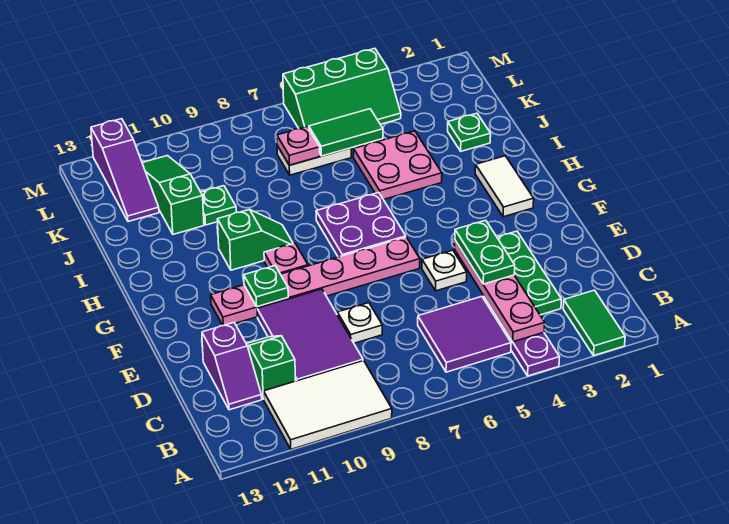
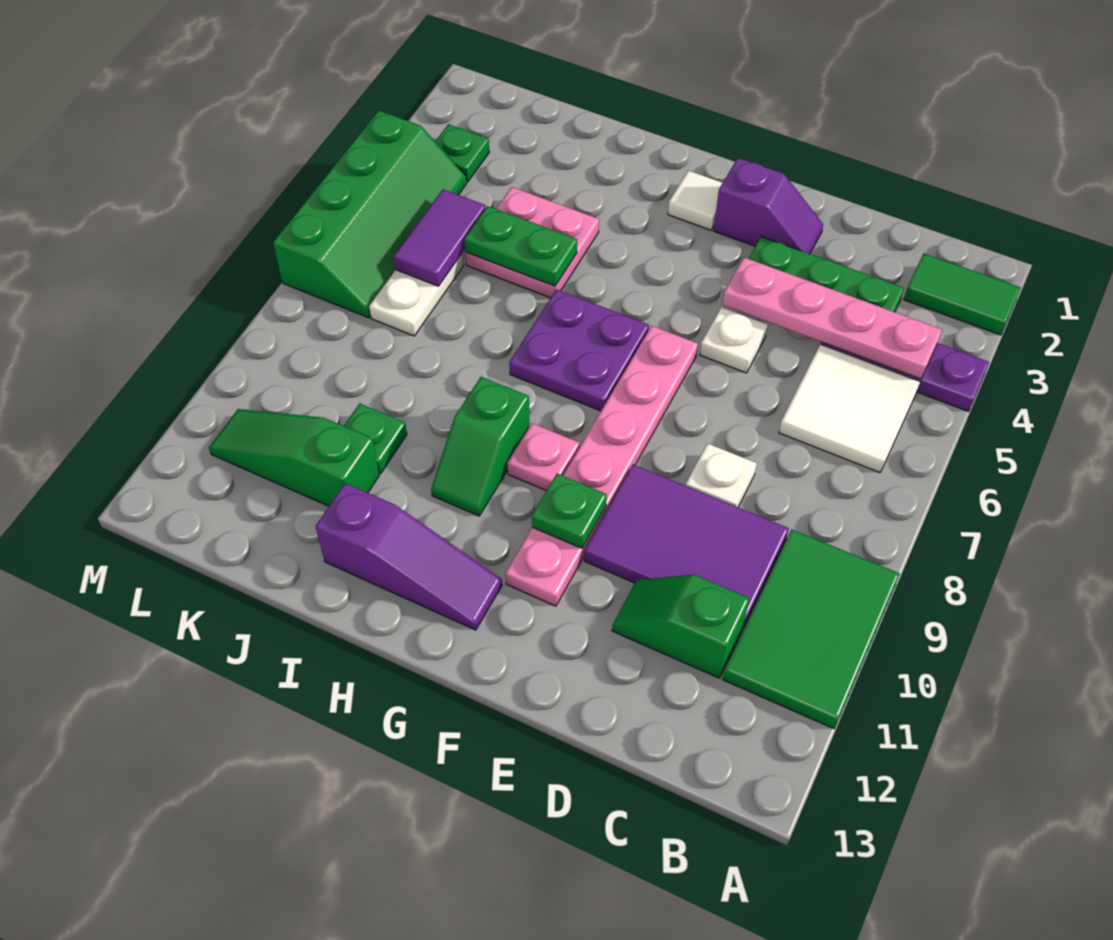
white tile A9:B11 level 1 -> green tile A9:B11 level 1
purple tile B5:C6 level 1 -> white tile B5:C6 level 1
purple slope C12:D12 level 1 top D -> purple slope E2:F2 level 1 top F
green plate D4:E4 level 3 -> green plate I5:J5 level 2
white tile G2:H2 level 1 -> white tile G2 level 1
green slope H9:H10 level 1 top 10 -> green slope H9:H10 level 1 top 9
green plate J2 level 1 -> green plate L3 level 1
green tile K5:K6 level 2 -> purple tile K5:K6 level 2
pink plate K7 level 2 -> none
purple slope K12:M12 level 1 top M -> purple slope G12:I12 level 1 top I
green slope L4:M6 level 1 top M -> green slope L4:M7 level 1 top M

